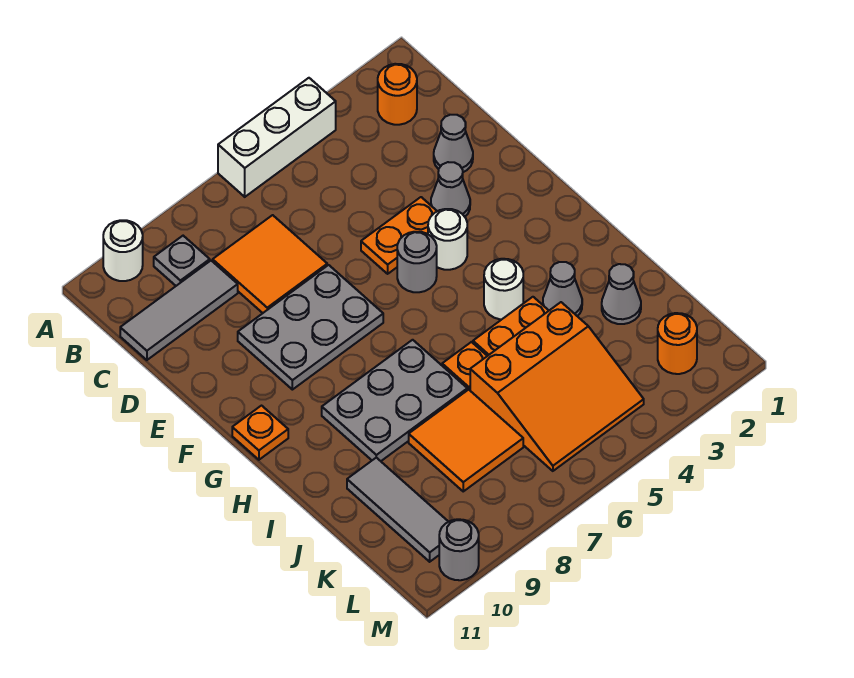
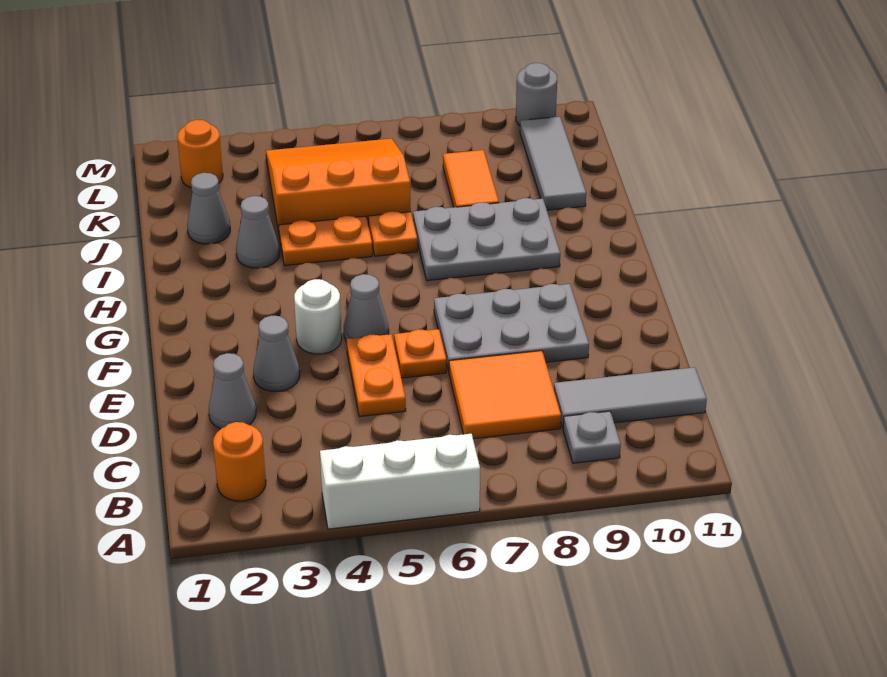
white round brick A10 level 1 -> none
orange plate E4:E5 level 1 -> orange plate D5:E5 level 1
grey round brick F5 level 1 -> grey cone F5 level 1
orange plate G11 level 1 -> orange plate E6 level 1
white round brick H4 level 1 -> none
orange tile J7:K8 level 1 -> orange tile J8:K8 level 1

